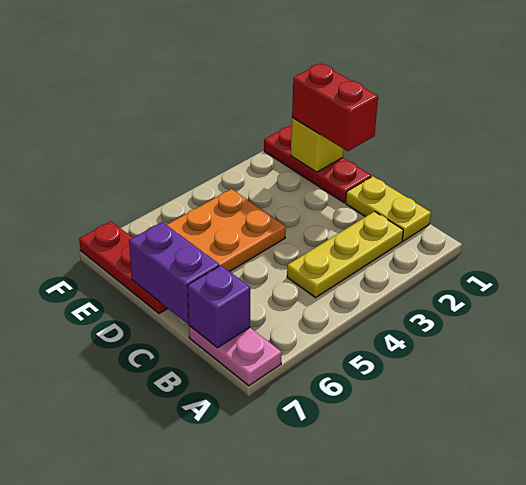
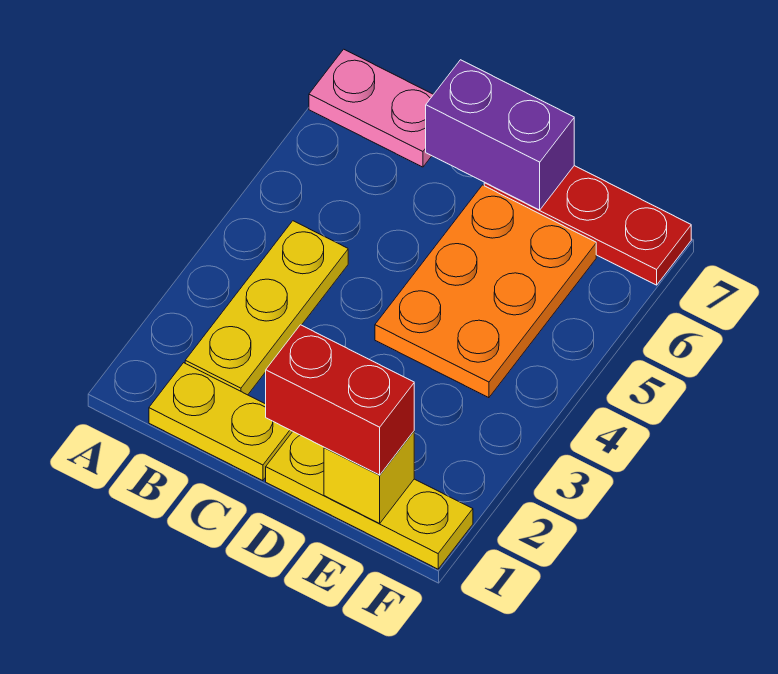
purple brick B7 level 2 -> none
red plate D1:F1 level 1 -> yellow plate D1:F1 level 1

